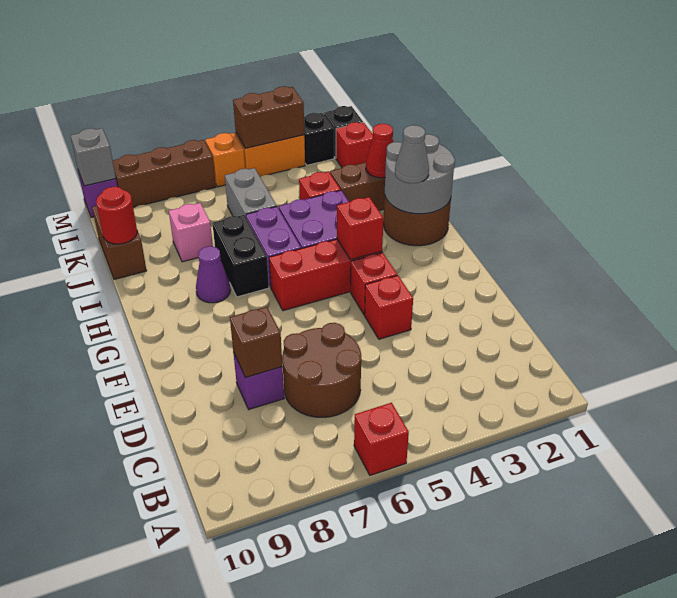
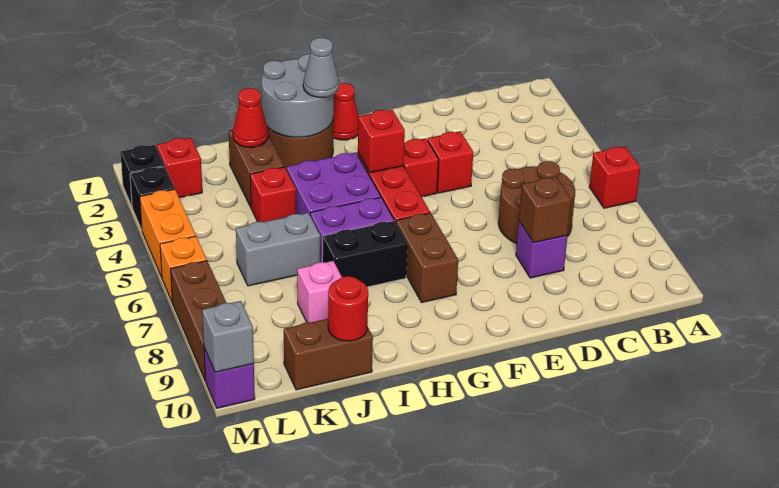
none -> red cone G1 level 1
purple cone H8 level 1 -> none
brown brick M4:M5 level 2 -> brown brick G7:G8 level 1

